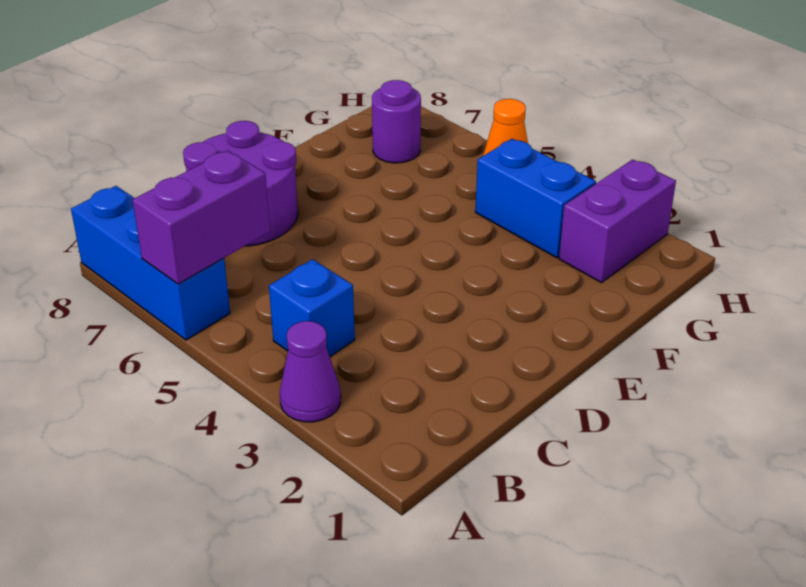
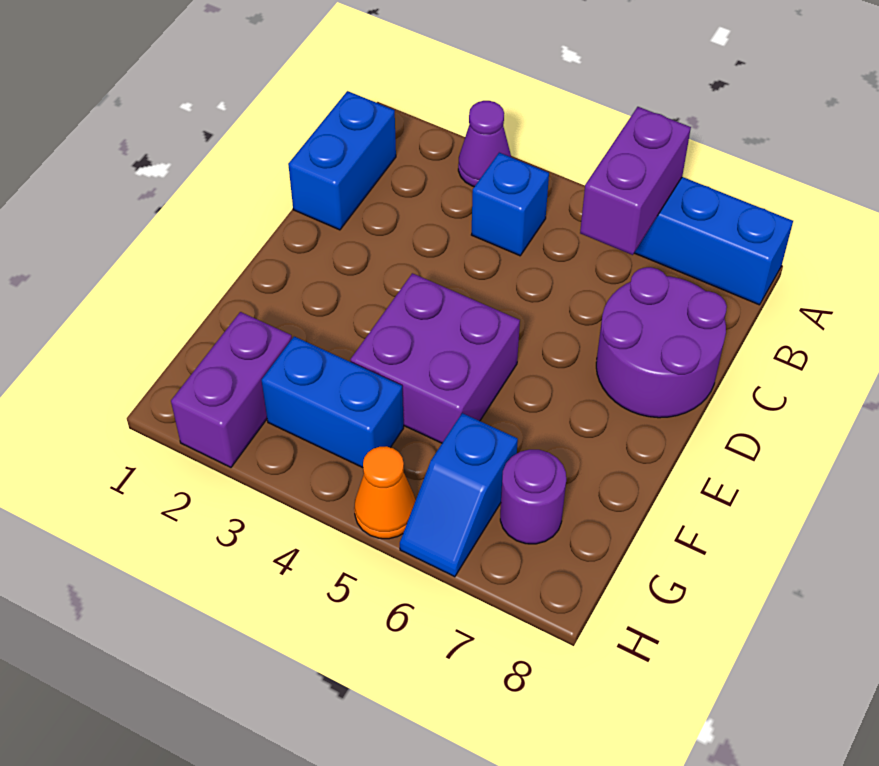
none -> blue brick B1:C1 level 1
none -> purple brick E4:F5 level 1
none -> blue slope G6:H6 level 1 top G

